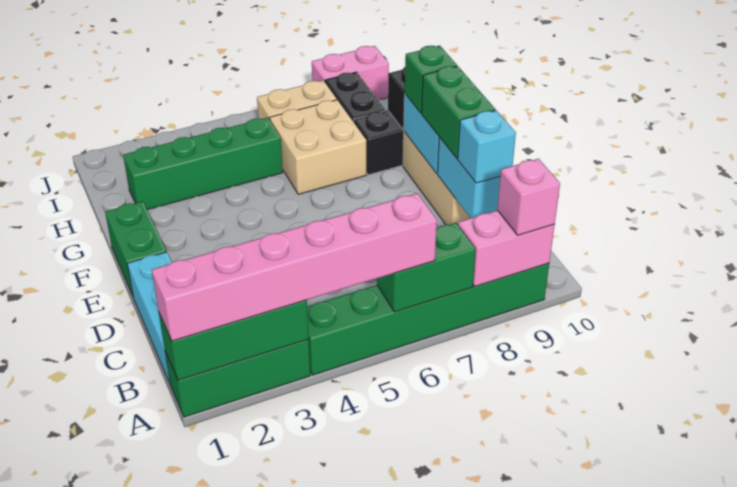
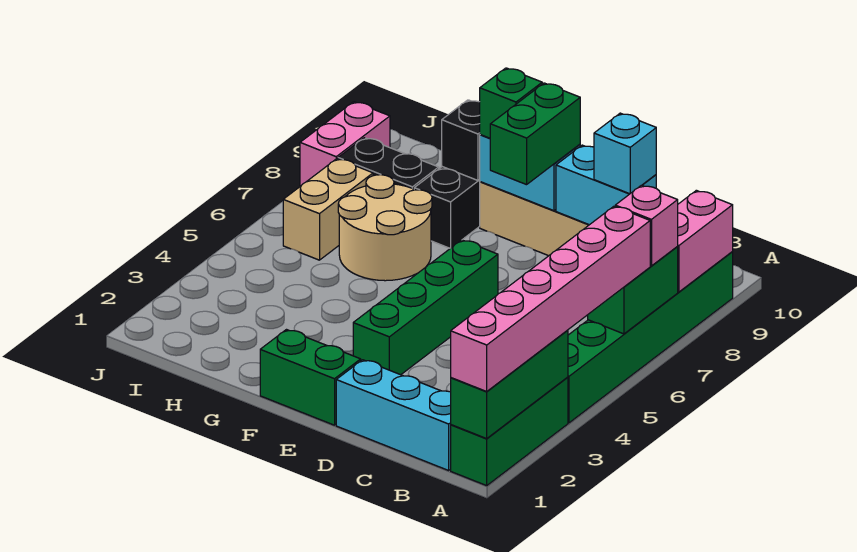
pink brick A9 level 3 -> pink brick A7 level 3
green brick D9:E9 level 3 -> green brick E8:E9 level 3
tan brick G6:H7 level 1 -> tan round brick G6:H7 level 1
green brick H2:H5 level 1 -> green brick E3:E6 level 1

